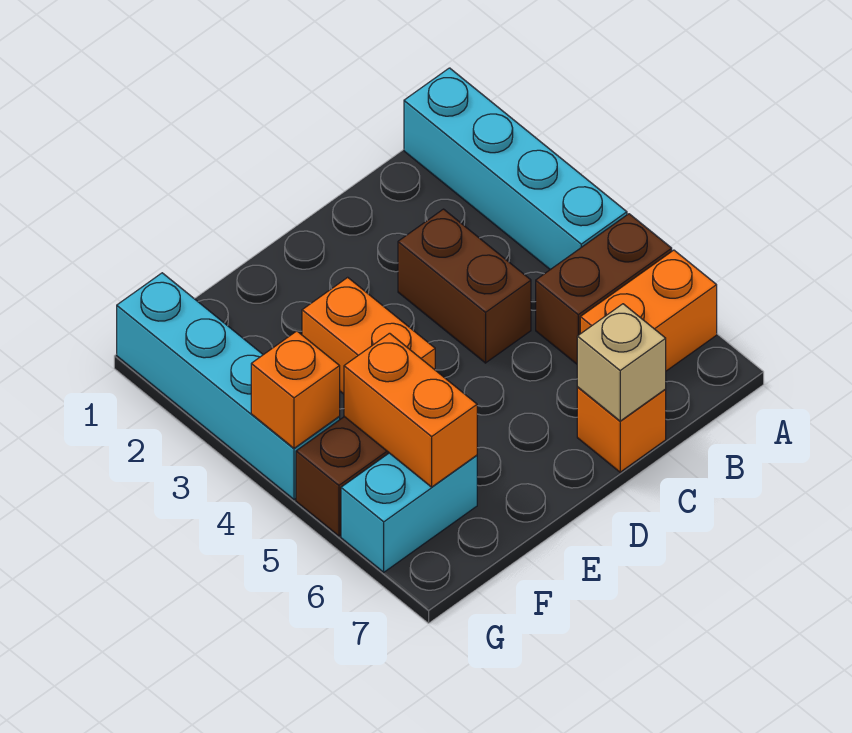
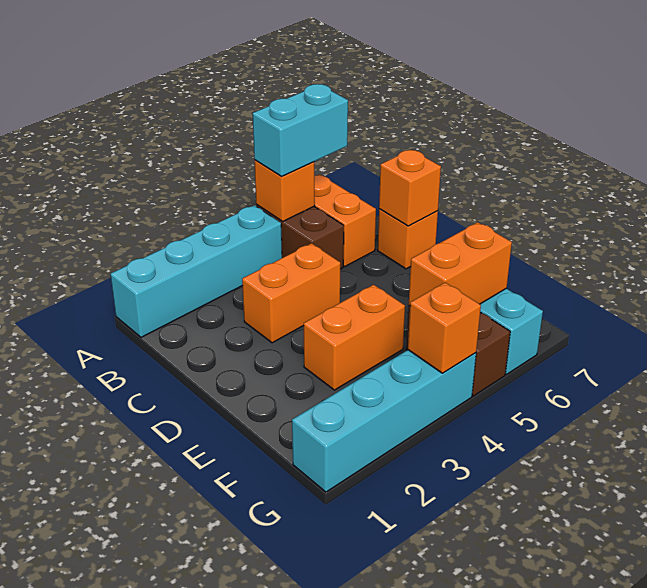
none -> orange brick A5 level 2
none -> cyan brick A5:A6 level 3
brown brick C3:C4 level 1 -> orange brick C3:C4 level 1
tan brick C7 level 2 -> orange brick C7 level 2

